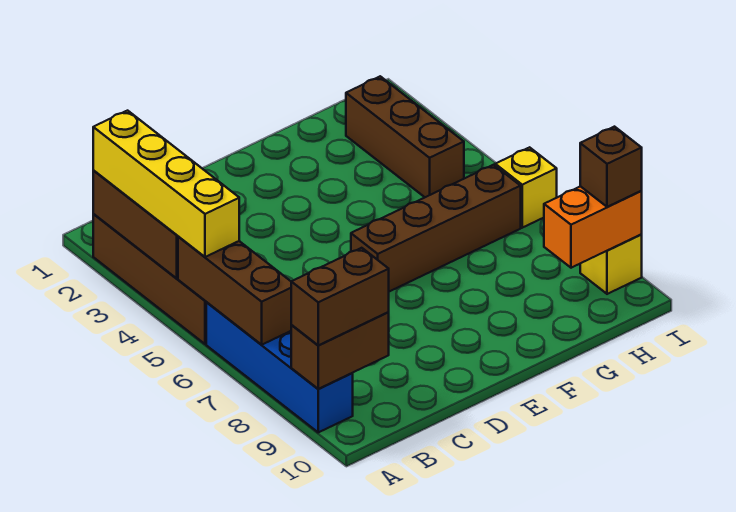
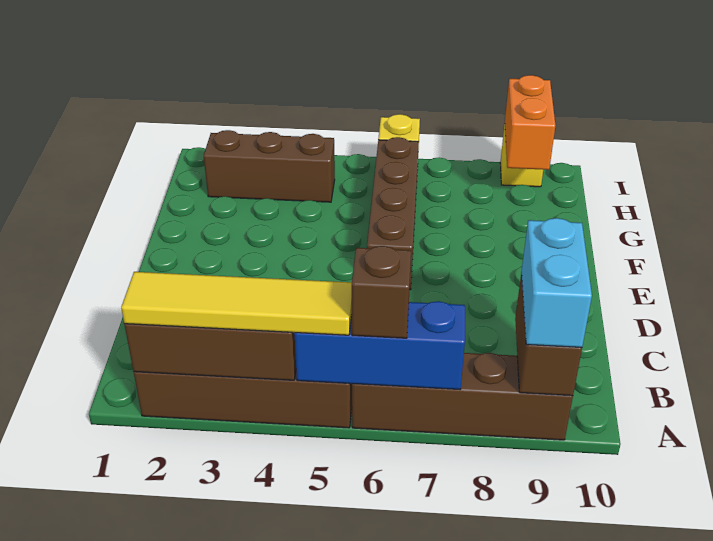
yellow brick A2:A5 level 3 -> yellow tile A2:A5 level 3
brown brick A5:A7 level 2 -> blue brick A5:A7 level 2
blue brick A6:A9 level 1 -> brown brick A6:A9 level 1
brown brick A9:B9 level 3 -> cyan brick A9:B9 level 3
brown brick I9 level 3 -> brown brick A6 level 3

